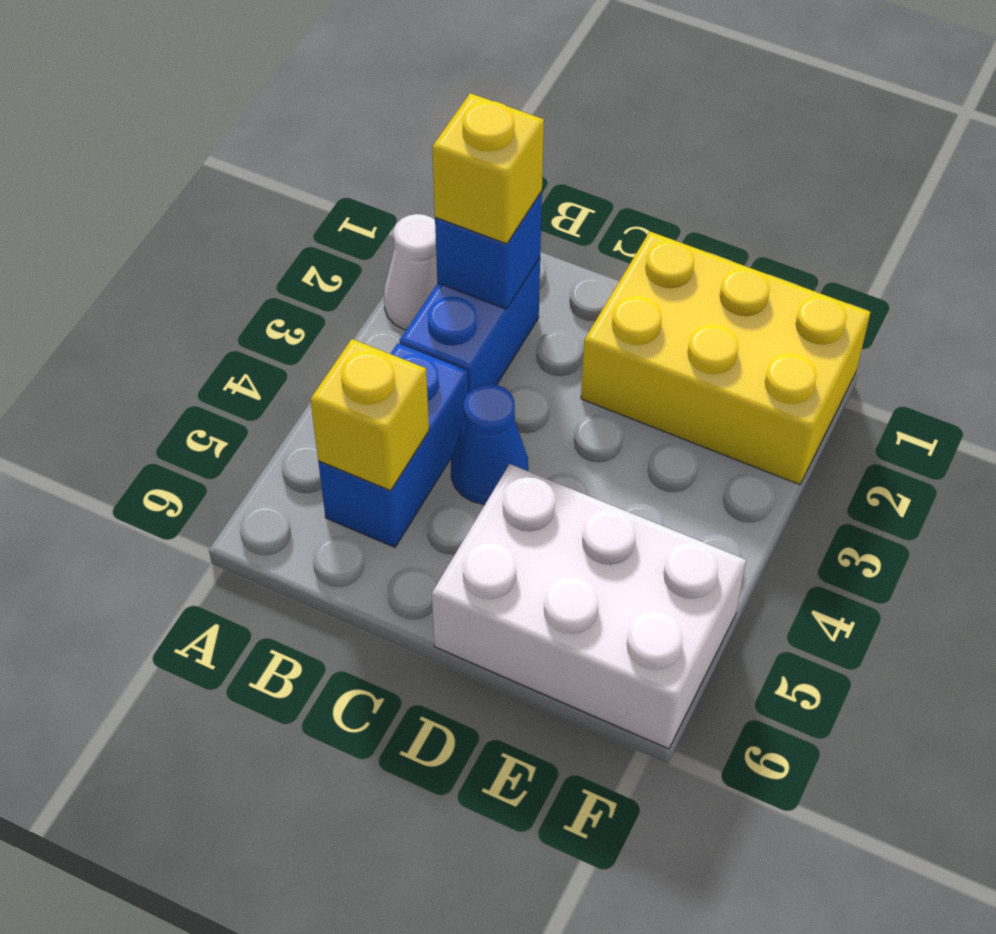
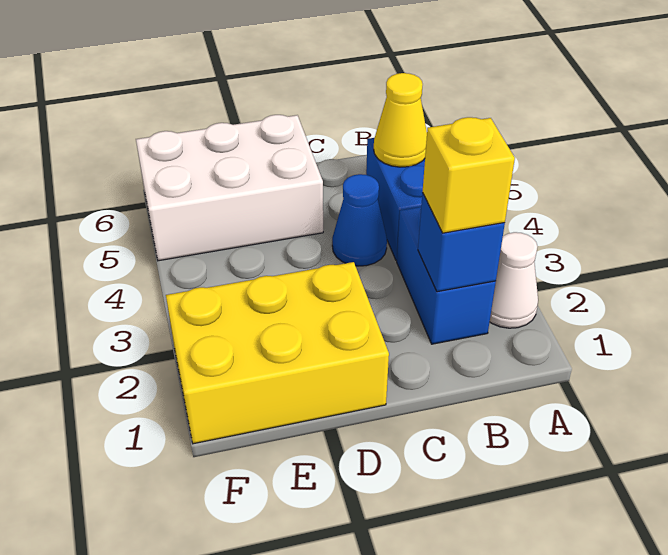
yellow brick B5 level 2 -> yellow cone B5 level 2

